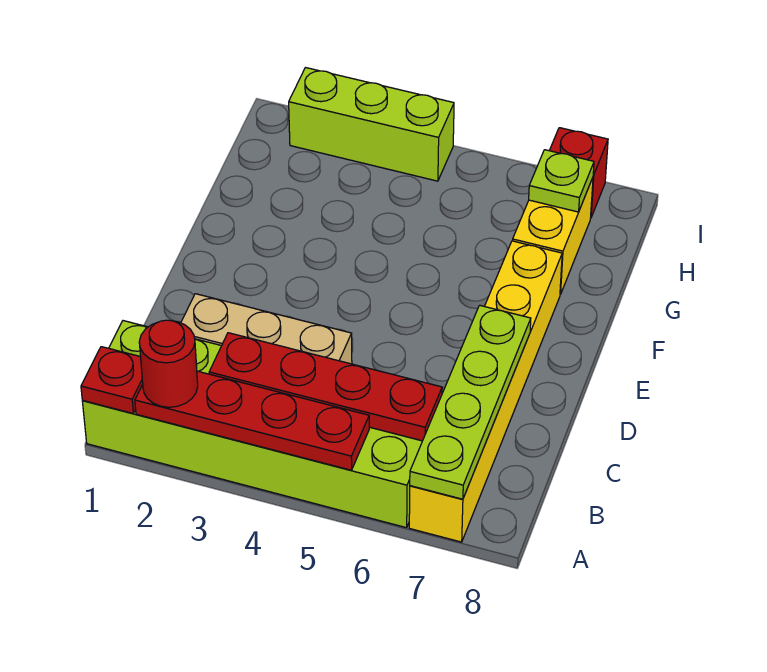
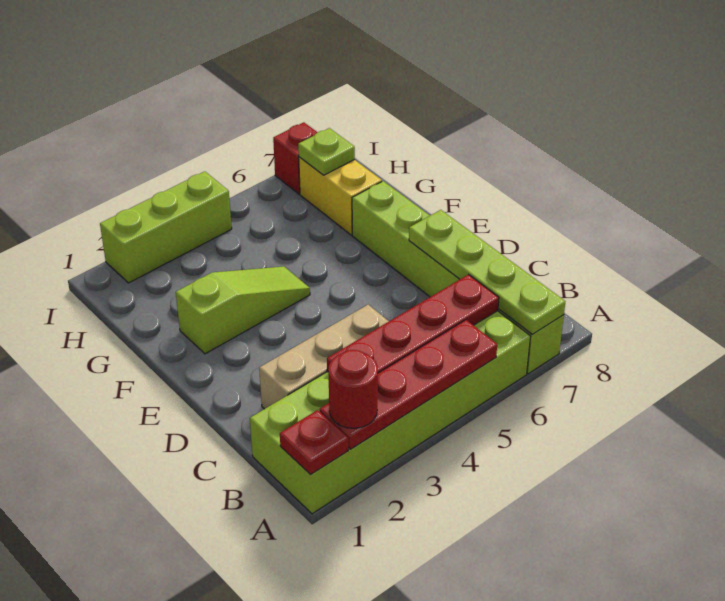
yellow brick A7:F7 level 1 -> lime brick A7:F7 level 1
none -> lime slope F2:F4 level 1 top 2

